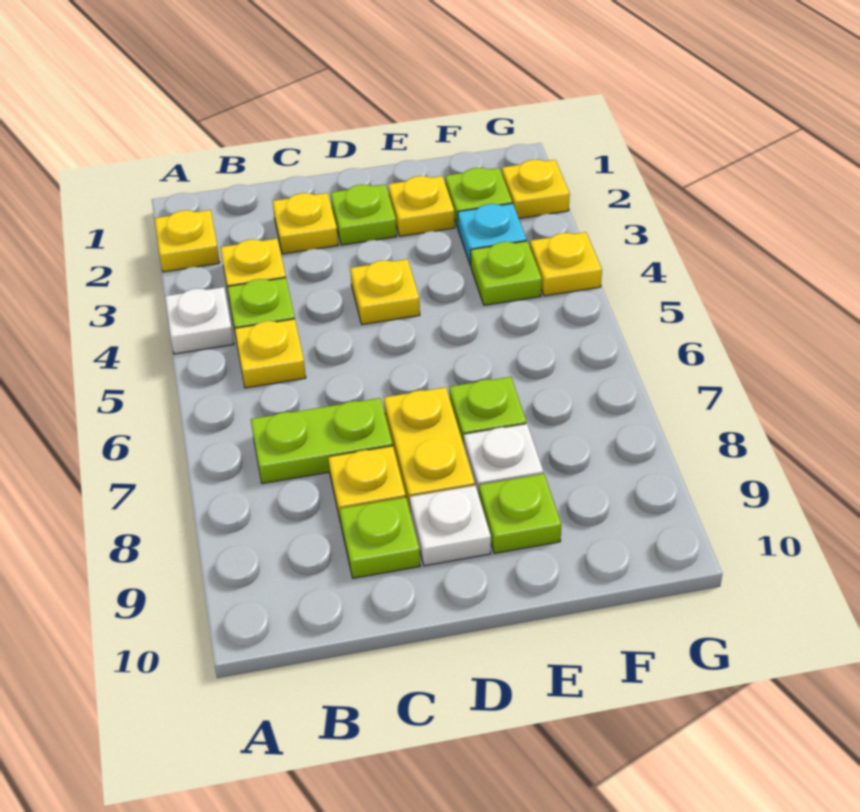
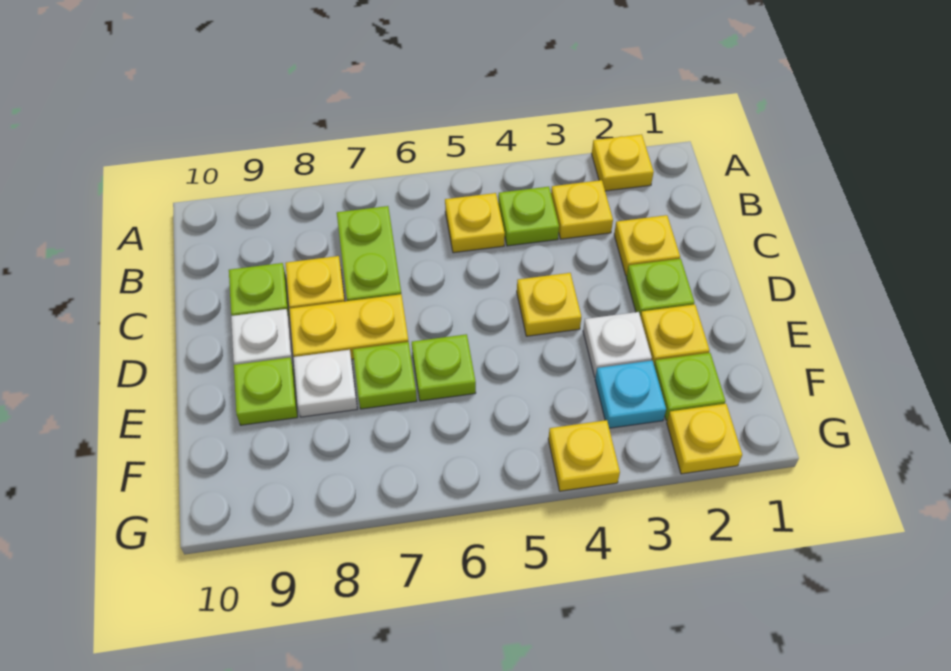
white plate A4 level 1 -> white plate E3 level 1
lime plate F4 level 1 -> lime plate E6 level 1

